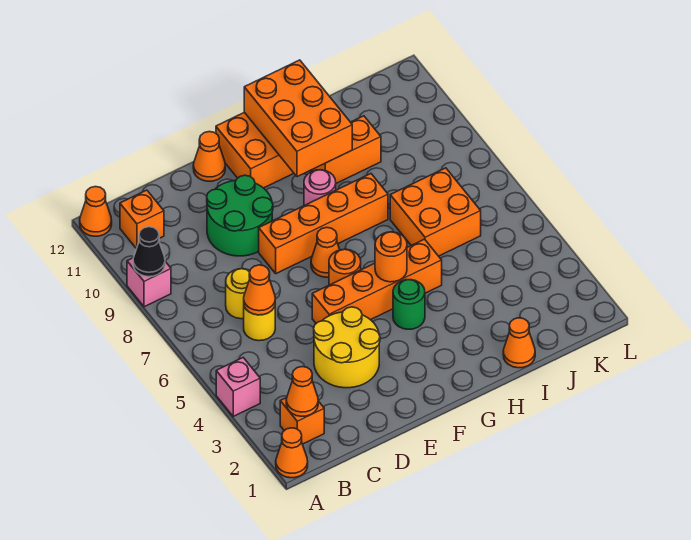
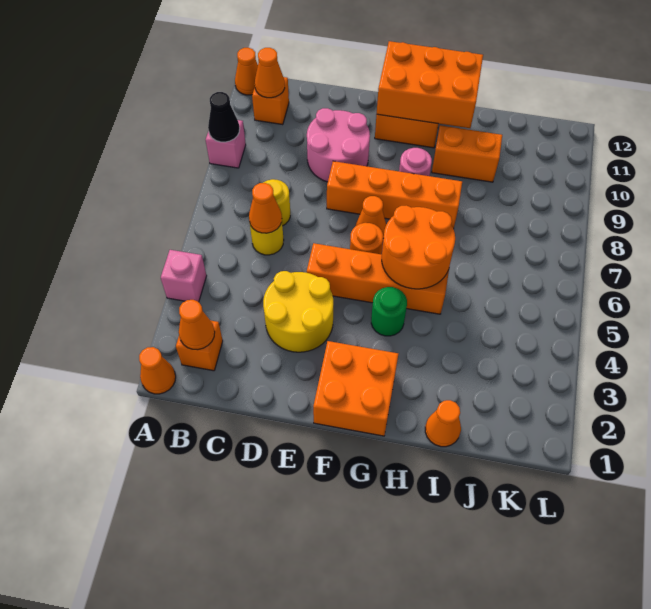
green round brick D9:E10 level 1 -> pink round brick D9:E10 level 1
orange cone E12 level 1 -> orange cone B11 level 2
orange round brick G5 level 2 -> orange round brick G5:H6 level 2
orange brick G10:H12 level 2 -> orange brick F11:H12 level 2
orange brick I6:J7 level 1 -> orange brick F1:G2 level 1

